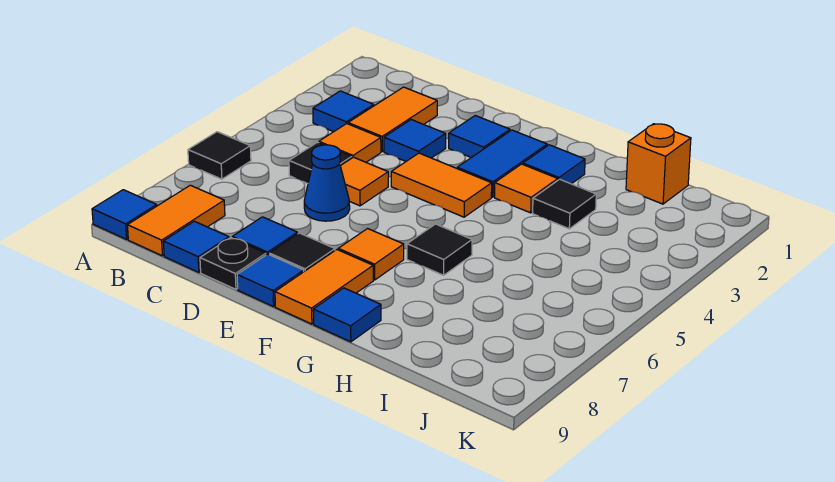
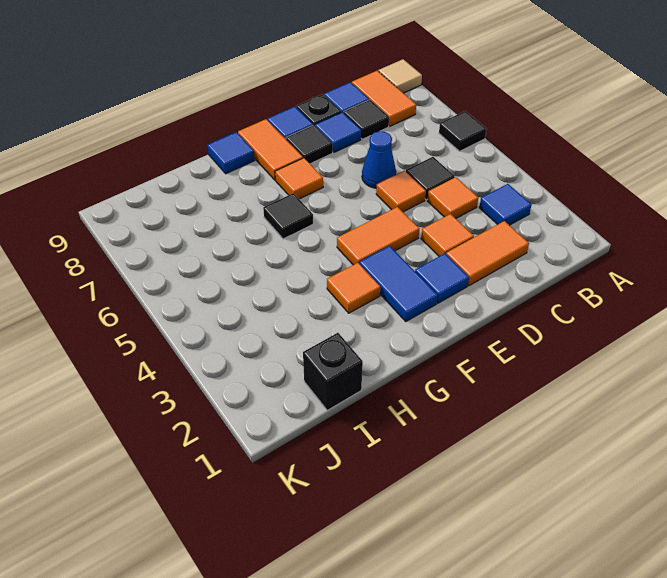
blue tile A9 level 1 -> tan tile A9 level 1
orange tile C2:C3 level 1 -> orange tile C2:D2 level 1
blue tile D3 level 1 -> orange tile D3 level 1
blue tile G2 level 1 -> none
black tile H3 level 1 -> black tile C8 level 1
orange brick I1 level 1 -> black brick I1 level 1

